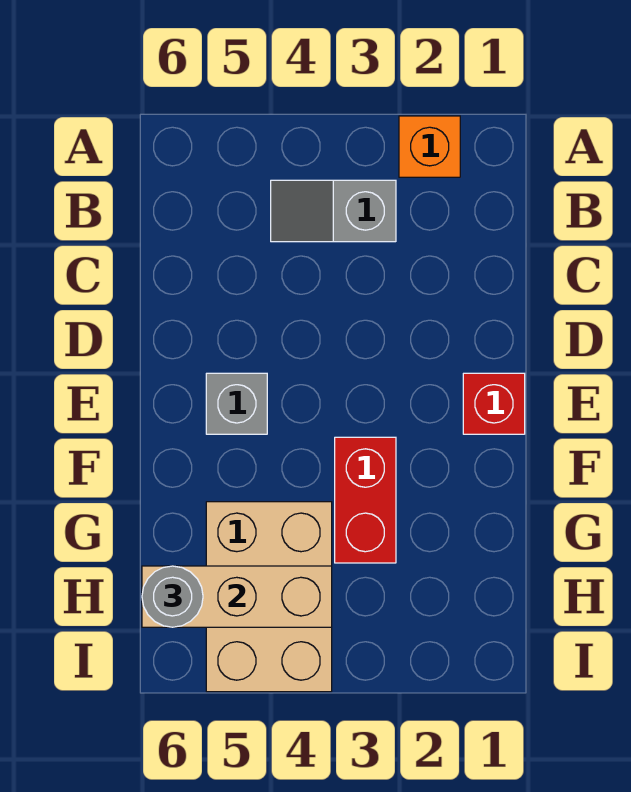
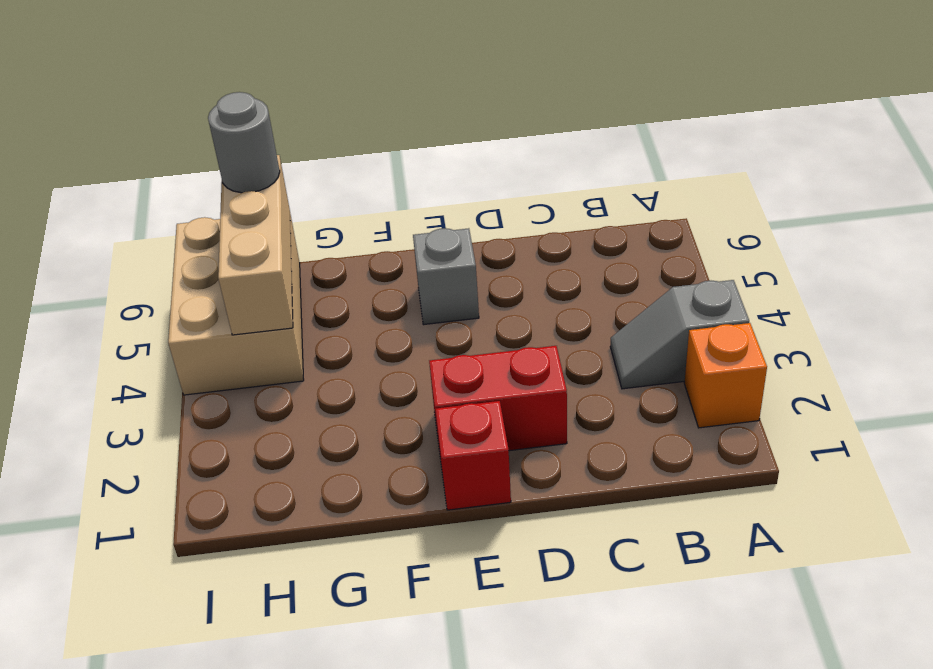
grey slope B3:B4 level 1 top 3 -> grey slope A3:B3 level 1 top A
red brick F3:G3 level 1 -> red brick D2:E2 level 1
tan brick G4:I5 level 1 -> tan brick H4:I6 level 1

